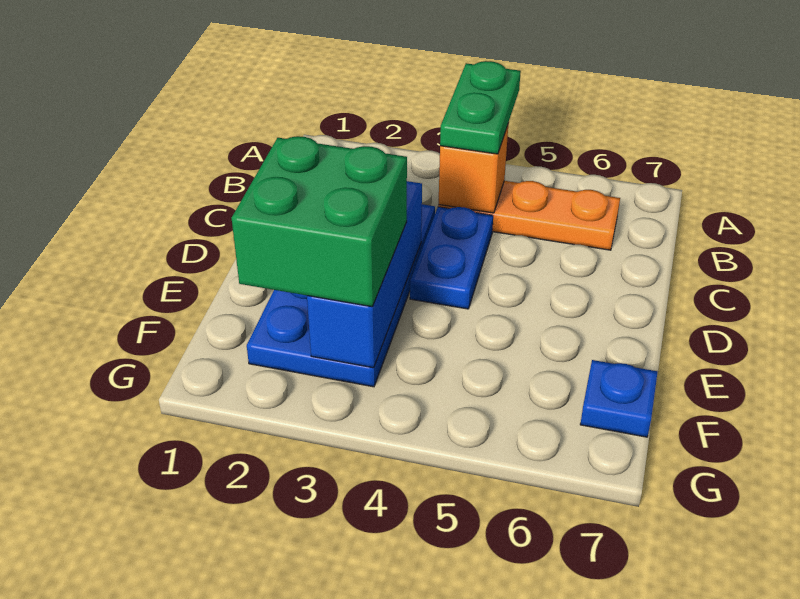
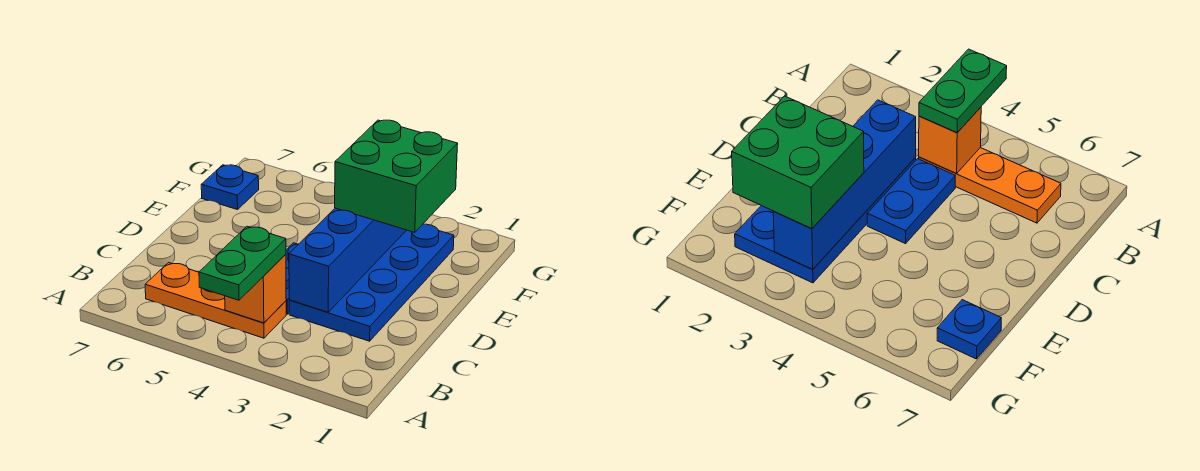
blue brick D3:F3 level 2 -> blue brick C3:F3 level 2

